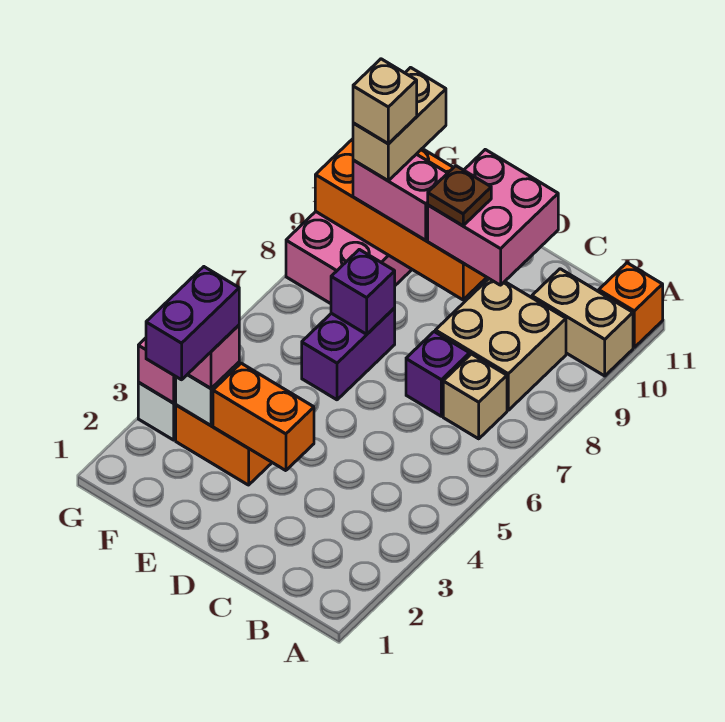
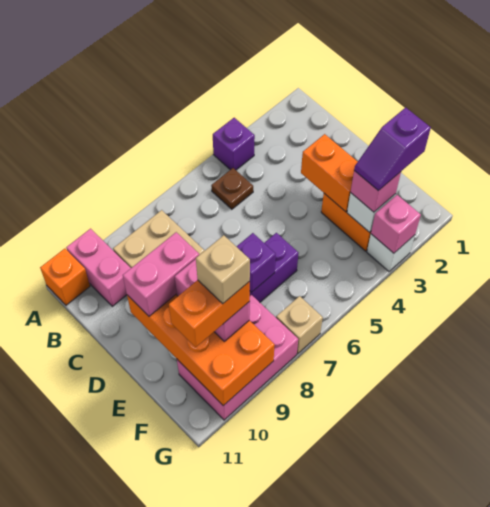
tan brick A10:B10 level 1 -> pink brick A10:B10 level 1
tan brick B7 level 1 -> tan brick G7 level 1
purple brick C7 level 1 -> purple brick A4 level 1
pink brick C9:D10 level 3 -> pink brick D9:D10 level 3
brown plate D9 level 4 -> brown plate B5 level 1
purple brick F2:F3 level 4 -> purple slope F2:F3 level 4 top 2
tan brick F9:F10 level 4 -> orange brick F9:F10 level 4

